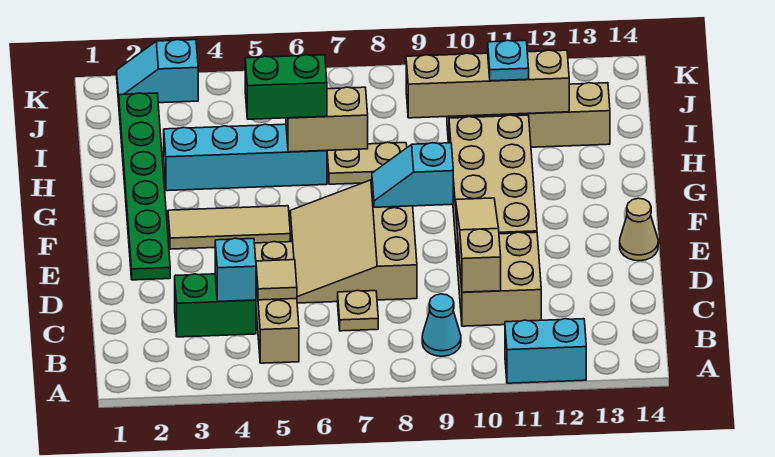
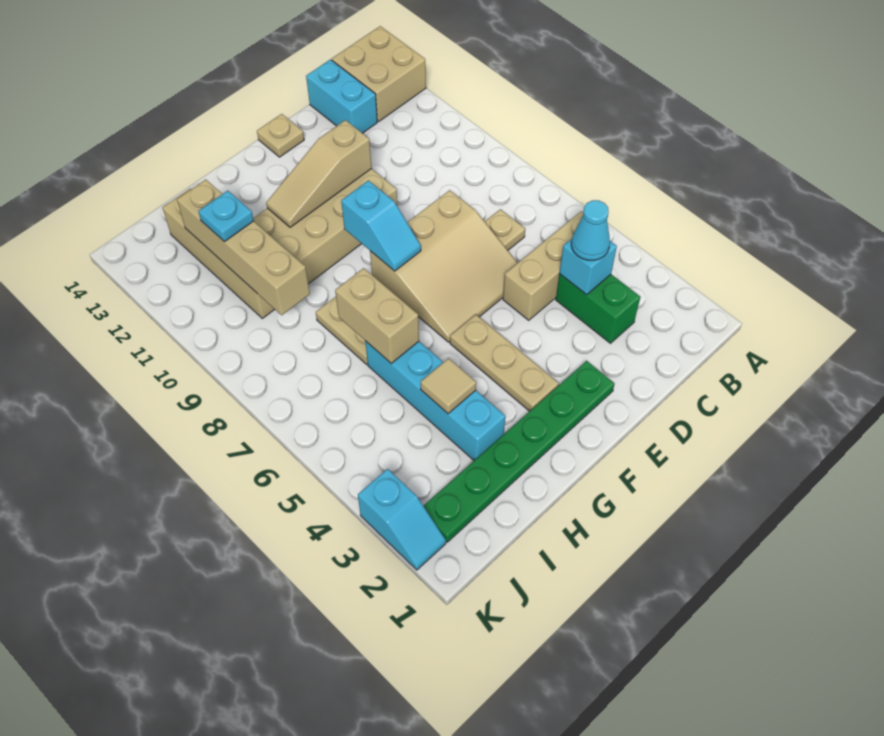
cyan brick A11:A12 level 1 -> cyan brick C13:C14 level 1
cyan cone B9 level 1 -> cyan cone C4 level 3
tan tile C5 level 2 -> tan tile H4 level 2
tan brick C10:D11 level 1 -> tan brick A13:B14 level 1
tan slope C10:E10 level 2 top C -> tan slope E11:G11 level 2 top E
tan cone E14 level 1 -> tan plate E14 level 1
tan tile F3:F5 level 1 -> tan plate F3:F5 level 1
green brick H5:H6 level 3 -> none

